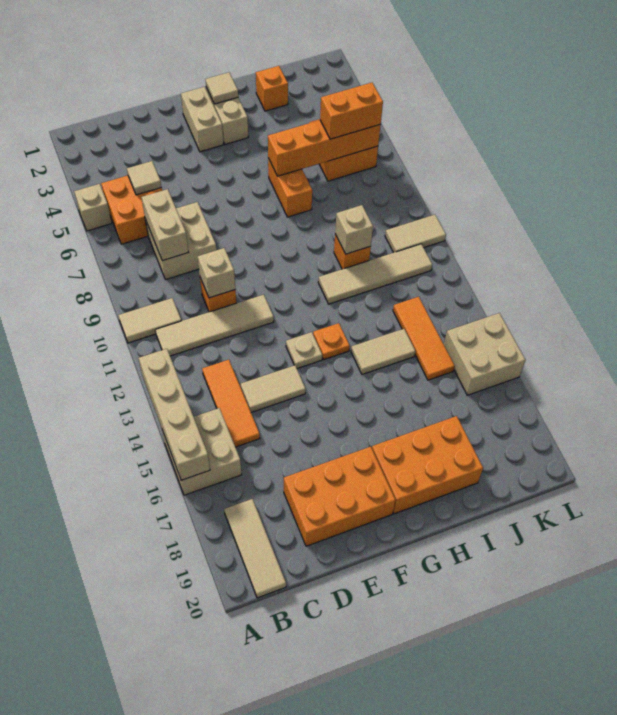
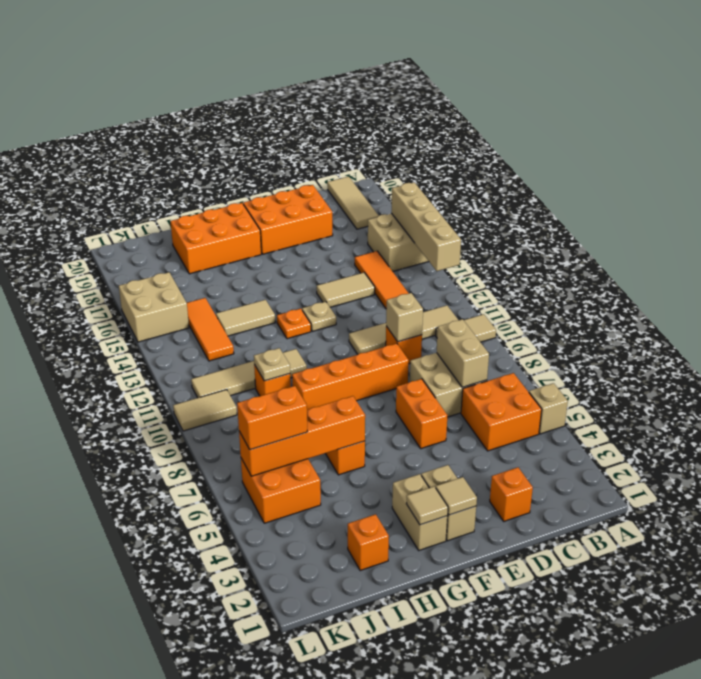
tan tile C5 level 2 -> tan tile F2 level 2
none -> orange brick D2 level 1
none -> orange brick E6:E7 level 1
none -> orange brick E9:H9 level 1
tan brick I10 level 2 -> tan plate I10 level 2

